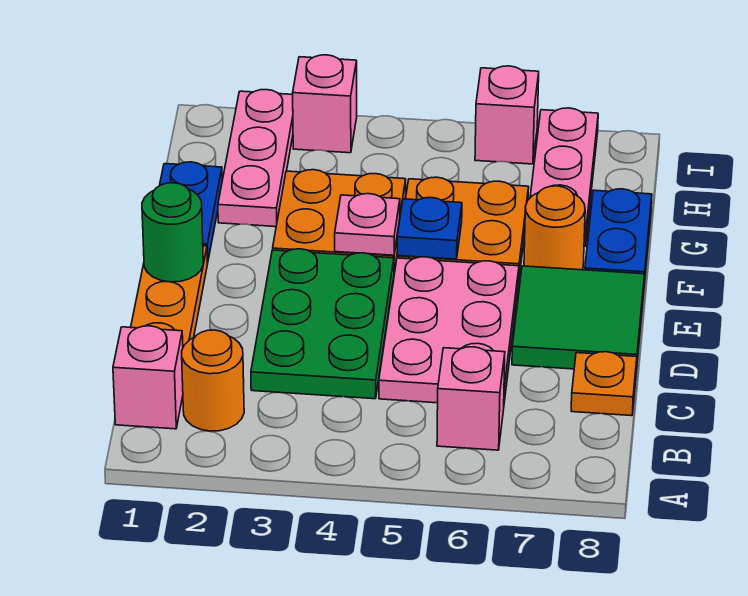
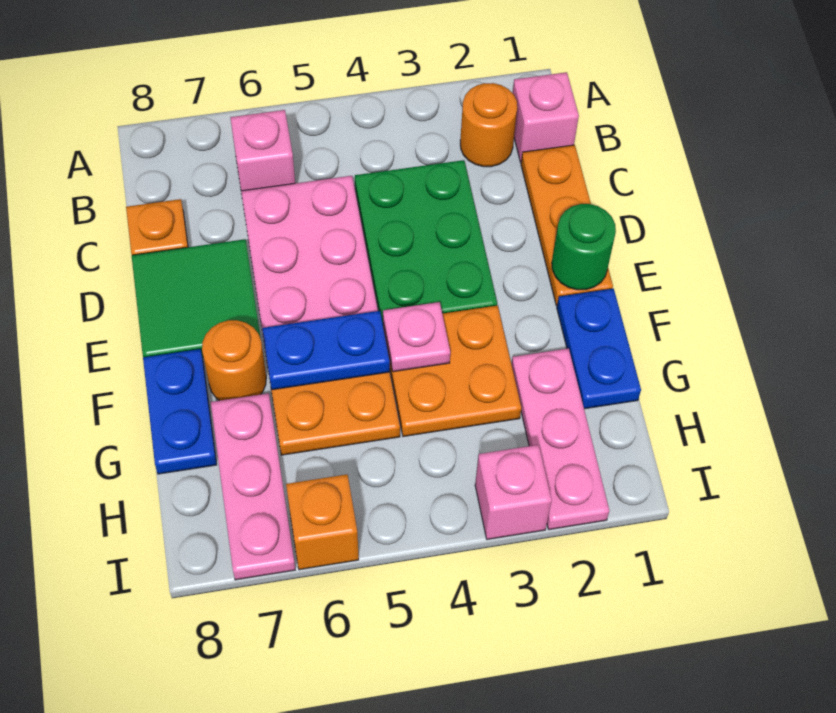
blue plate F5 level 2 -> blue plate F5:F6 level 2
pink brick I6 level 1 -> orange brick I6 level 1

